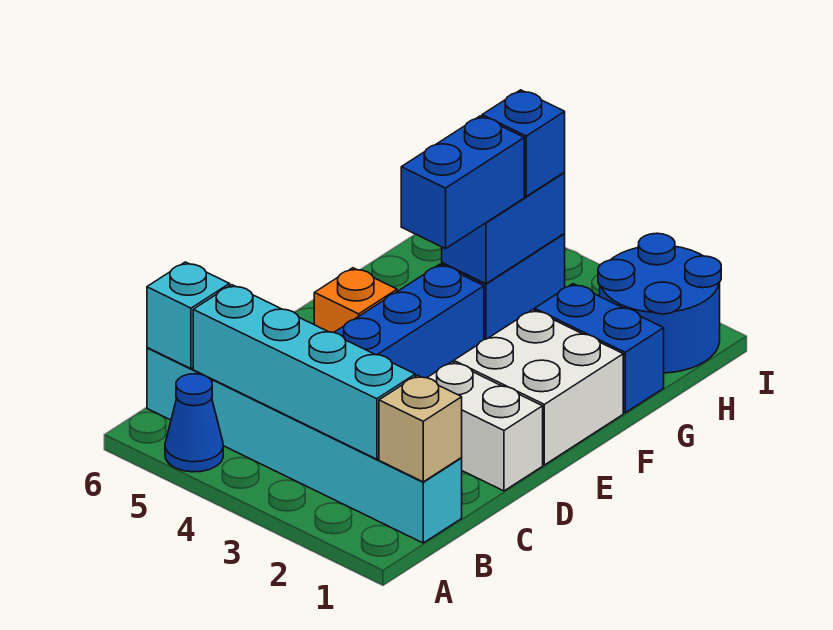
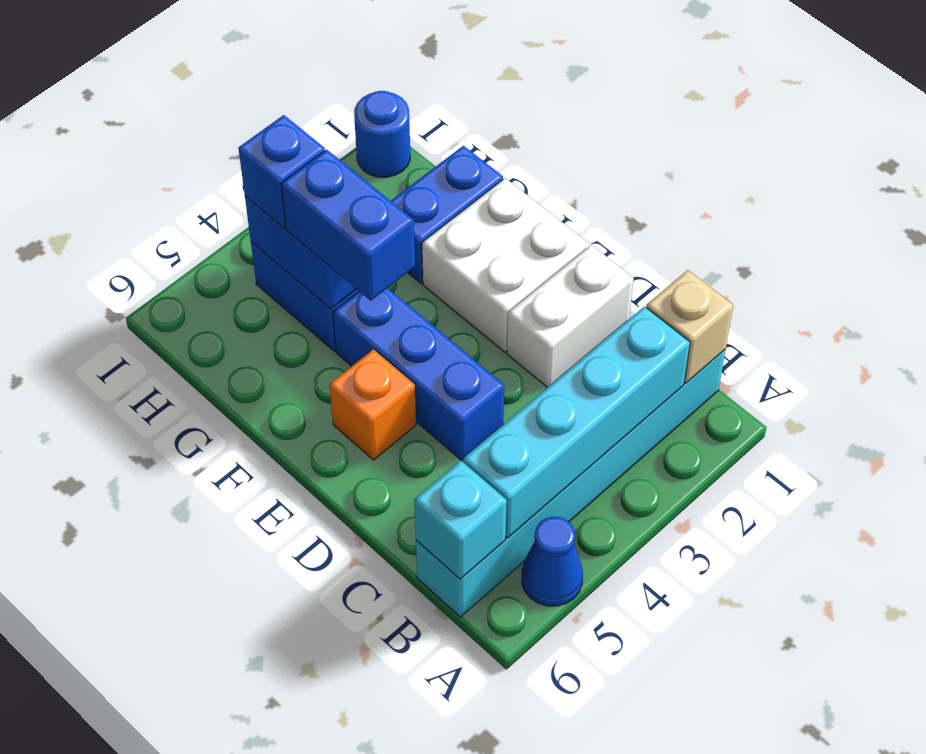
blue round brick H1:I2 level 1 -> blue round brick I1 level 1

